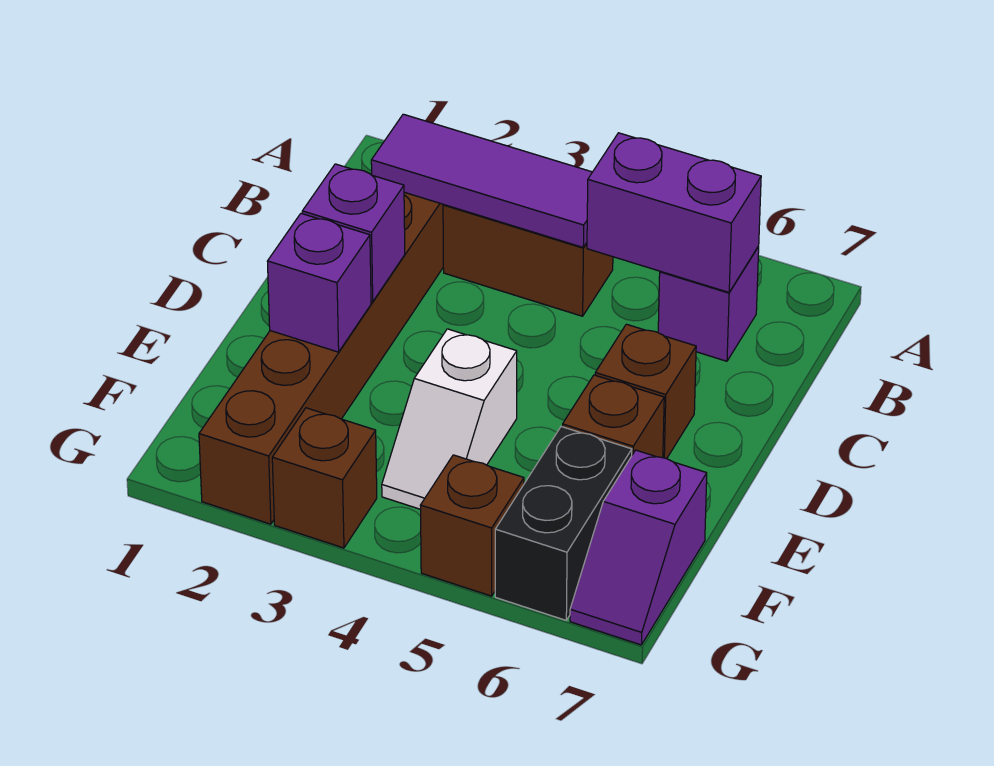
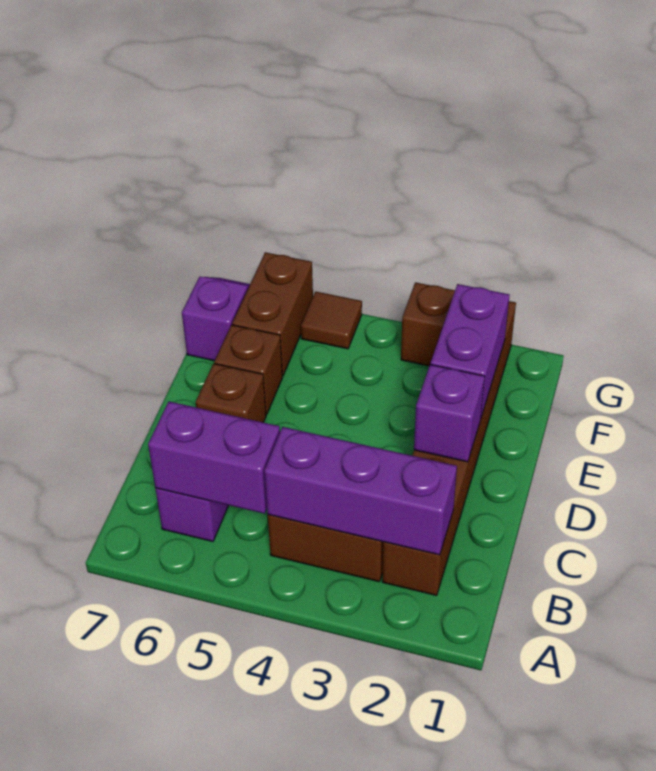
purple tile B2:B4 level 2 -> purple brick B2:B4 level 2
purple brick E2 level 2 -> purple brick E2:F2 level 2
white slope E4:F4 level 1 top E -> none
black brick F6:G6 level 1 -> brown brick F6:G6 level 1
brown brick G5 level 1 -> brown tile G5 level 1

